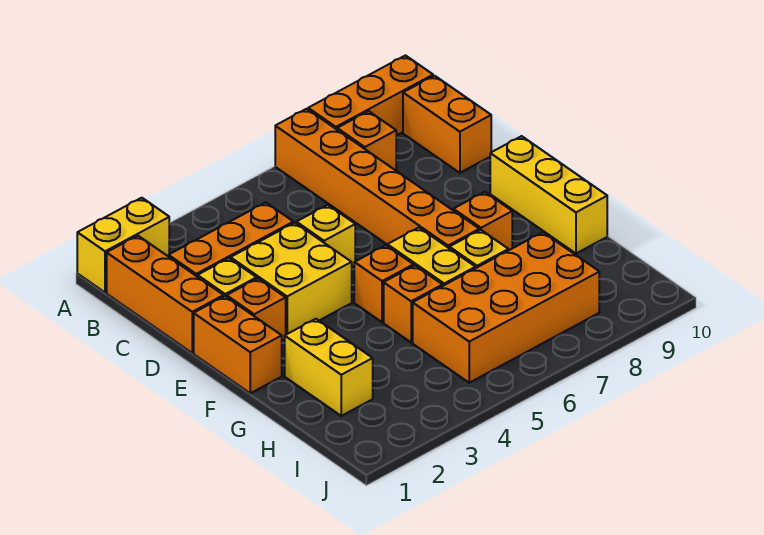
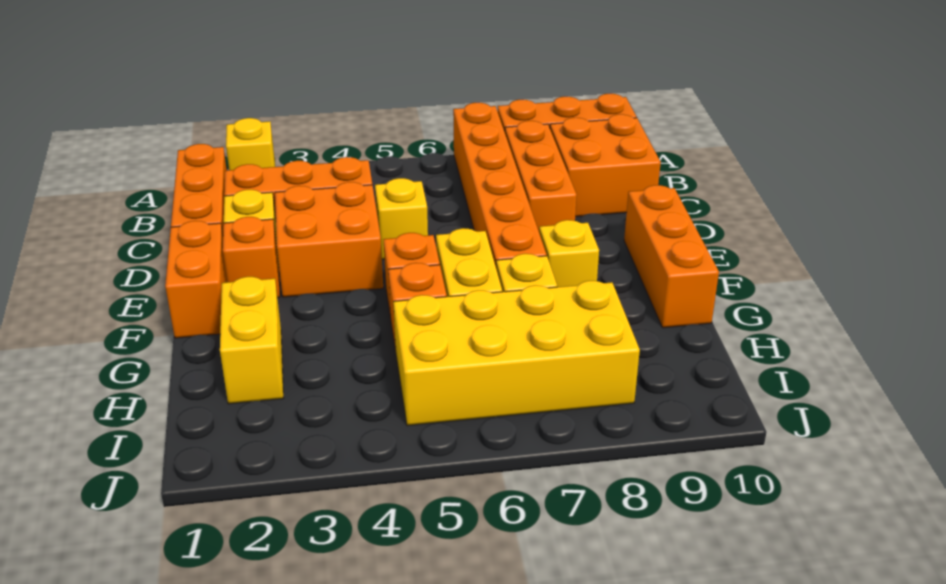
yellow brick A1:A2 level 1 -> yellow brick A2 level 1
orange brick B8 level 1 -> orange brick B8:D8 level 1
orange brick B10:C10 level 1 -> orange brick B9:C10 level 1
yellow brick D3:E4 level 1 -> orange brick D3:E4 level 1
yellow brick E10:G10 level 1 -> orange brick E10:G10 level 1
orange brick F8 level 1 -> yellow brick F8 level 1
orange brick H5:I8 level 1 -> yellow brick H5:I8 level 1

